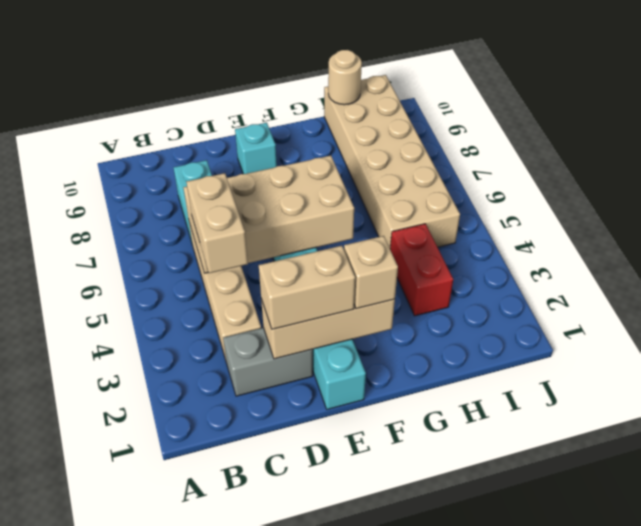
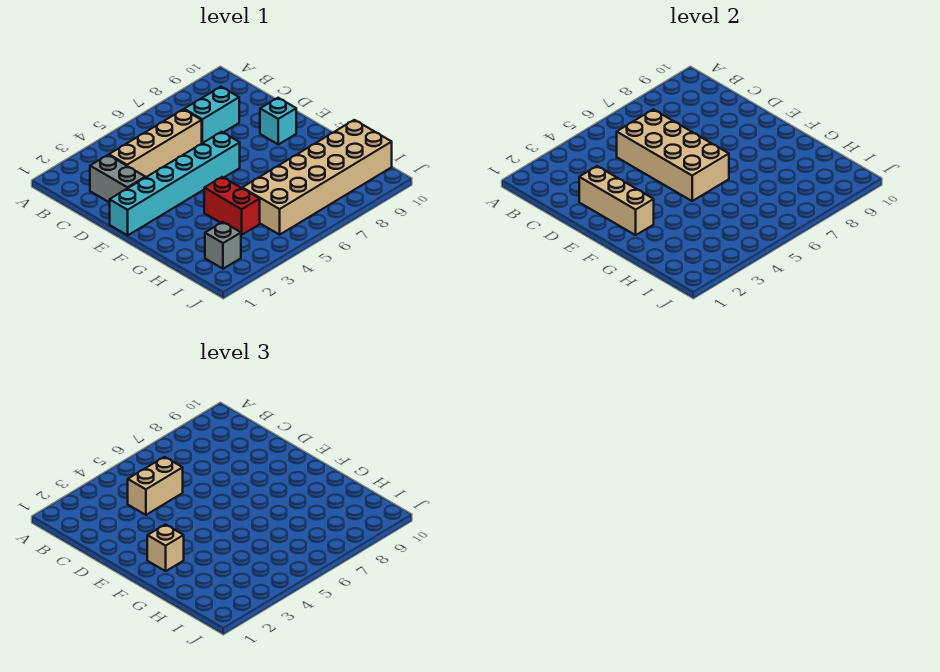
tan brick D2:E2 level 3 -> none
red brick H3:H4 level 1 -> red brick G4:H4 level 1
tan round brick H10 level 2 -> none
none -> grey brick I2 level 1

